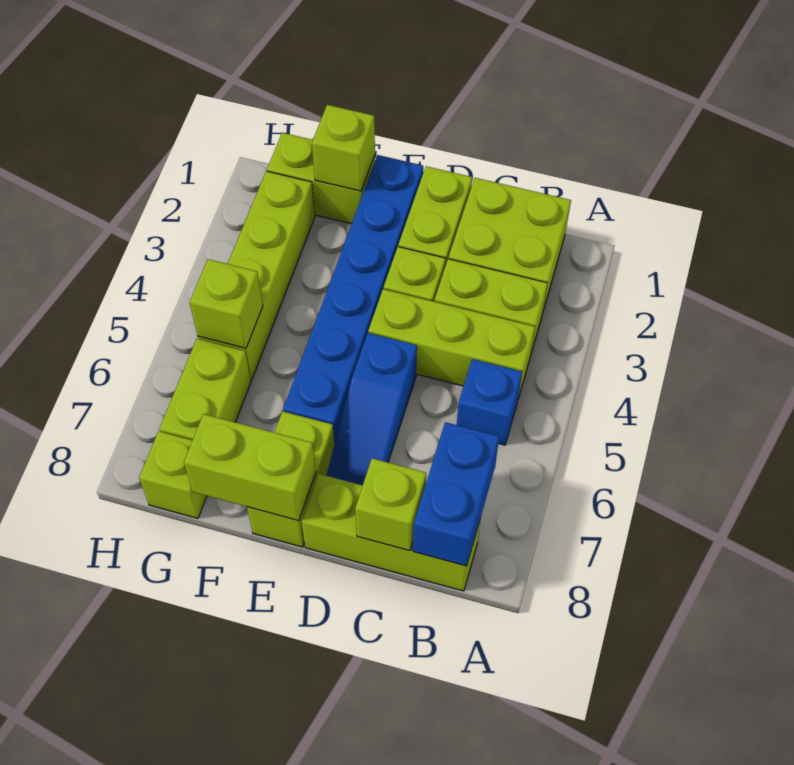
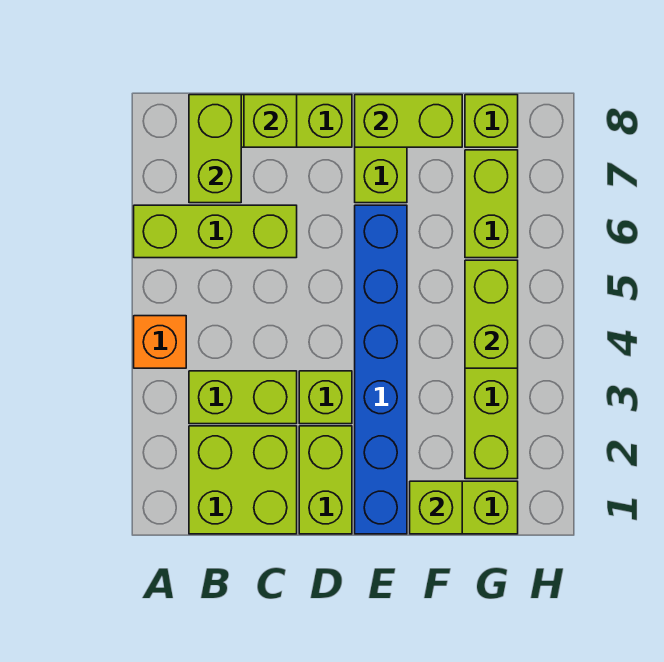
none -> orange brick A4 level 1
lime brick B4:D4 level 1 -> lime brick A6:C6 level 1
blue brick B5 level 1 -> none
blue brick B7:B8 level 2 -> lime brick B7:B8 level 2
blue slope D5:D7 level 1 top 5 -> none
lime brick G5 level 2 -> lime brick G4:G5 level 2

